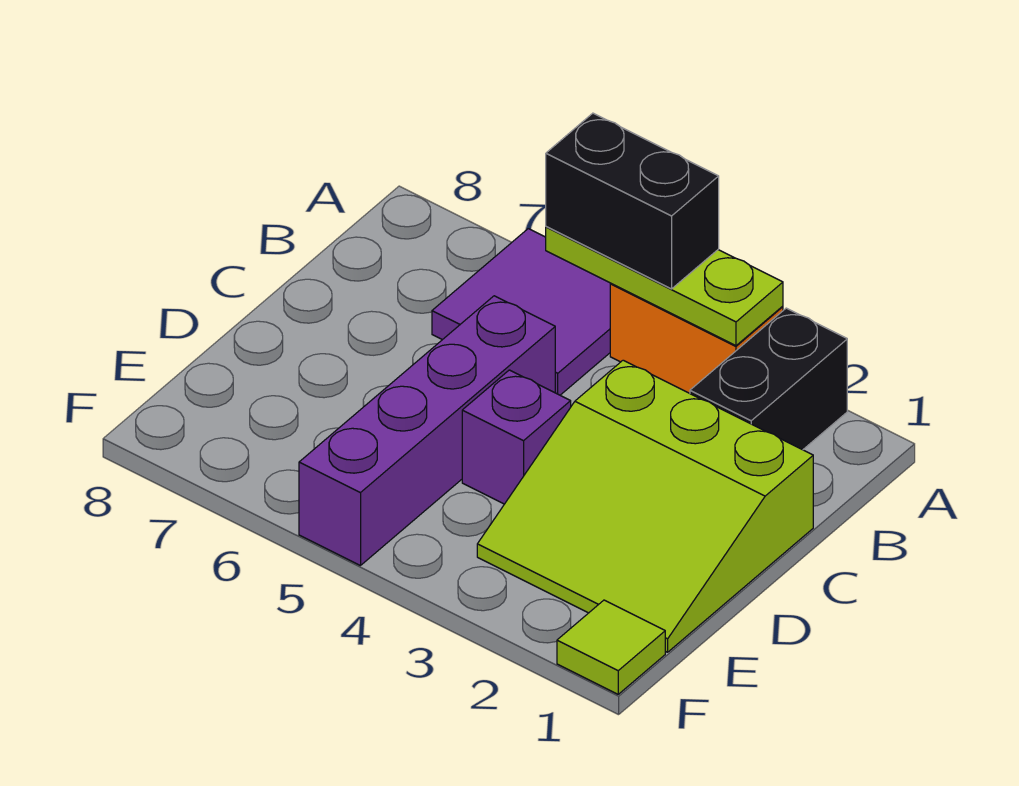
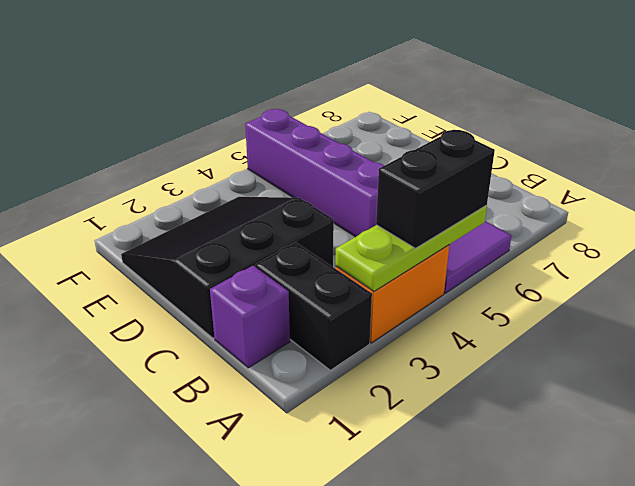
lime slope C1:E3 level 1 top C -> black slope C1:E3 level 1 top C
purple brick D4 level 1 -> purple brick B1 level 1
lime tile F1 level 1 -> none

